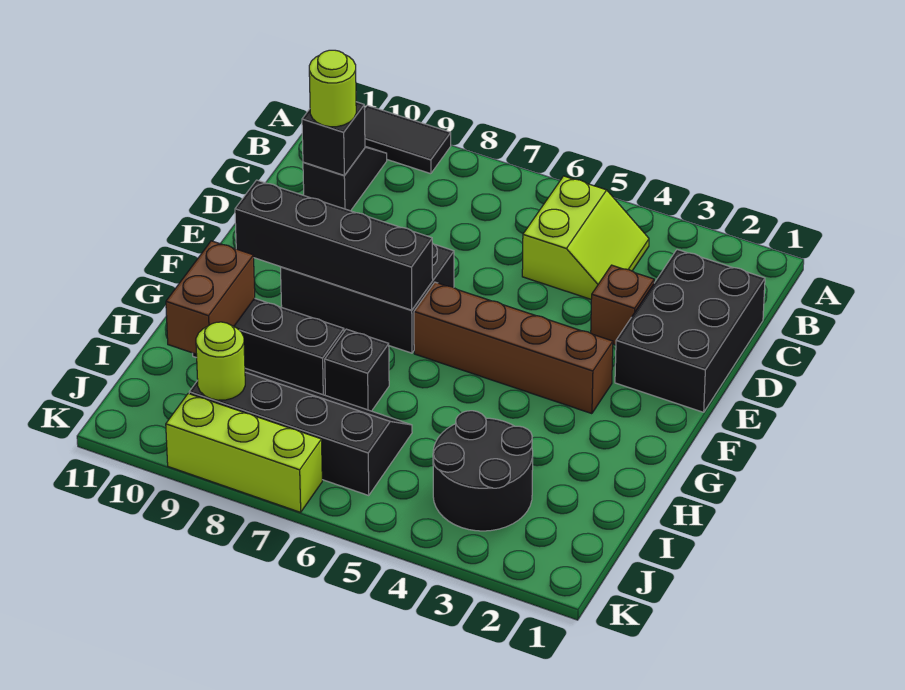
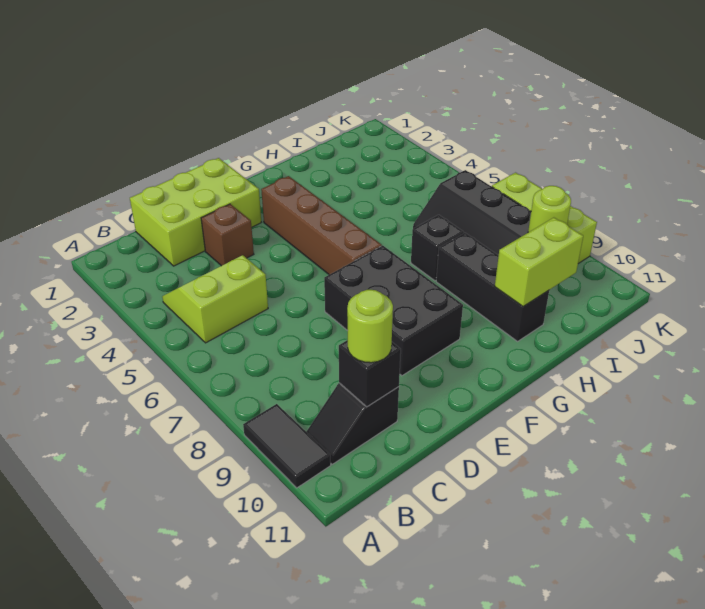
black brick C1:E2 level 1 -> lime brick C1:E2 level 1
black brick F7:F10 level 2 -> none
brown brick H10:I10 level 2 -> lime brick H10:I10 level 2
black round brick I3:J4 level 1 -> none

